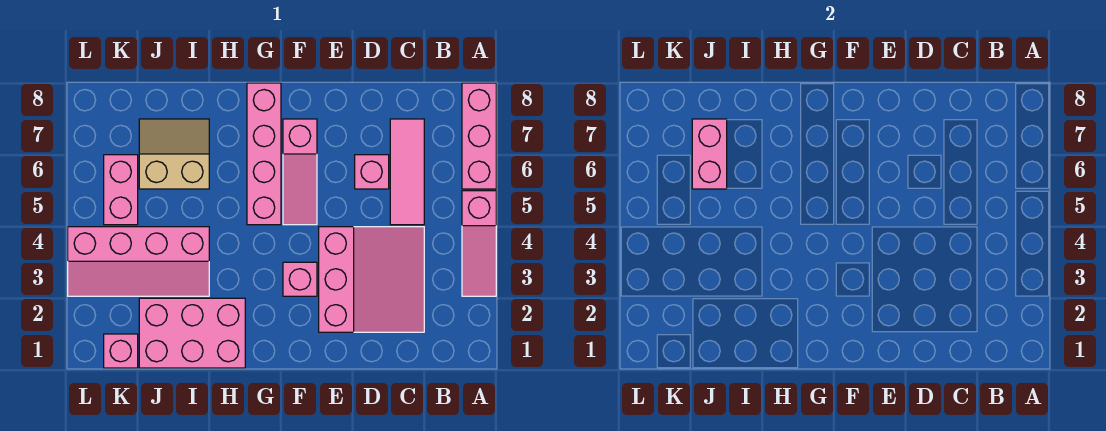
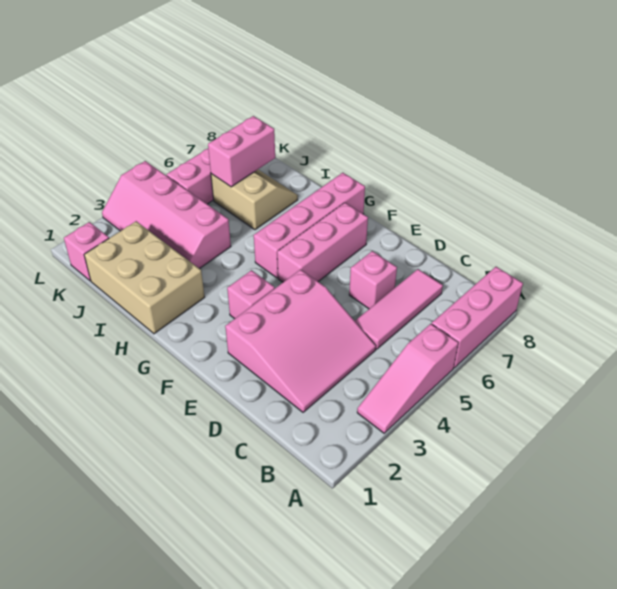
pink slope F5:F7 level 1 top 7 -> pink brick F5:F7 level 1
pink brick H1:J2 level 1 -> tan brick H1:J2 level 1

